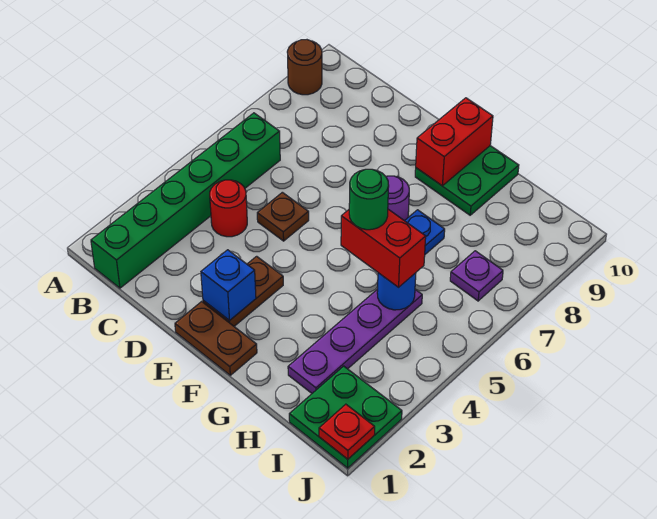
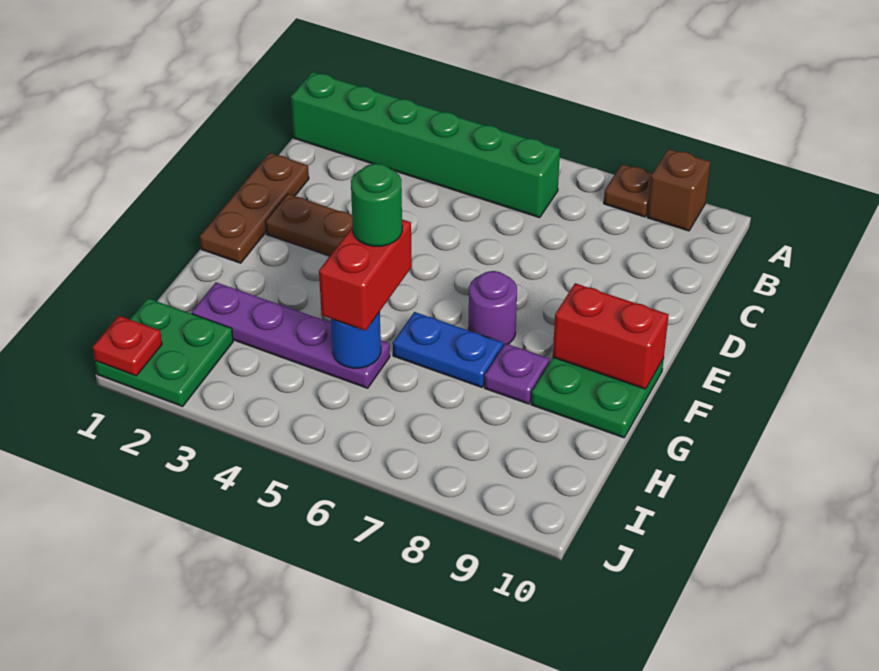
brown round brick A9 level 1 -> brown brick A9 level 1
red round brick C4 level 1 -> none
brown plate D5 level 1 -> brown plate A8 level 1
brown plate E1:F1 level 1 -> brown plate D1:F1 level 1
blue brick E2 level 2 -> none
purple plate I7 level 1 -> purple plate G8 level 1

